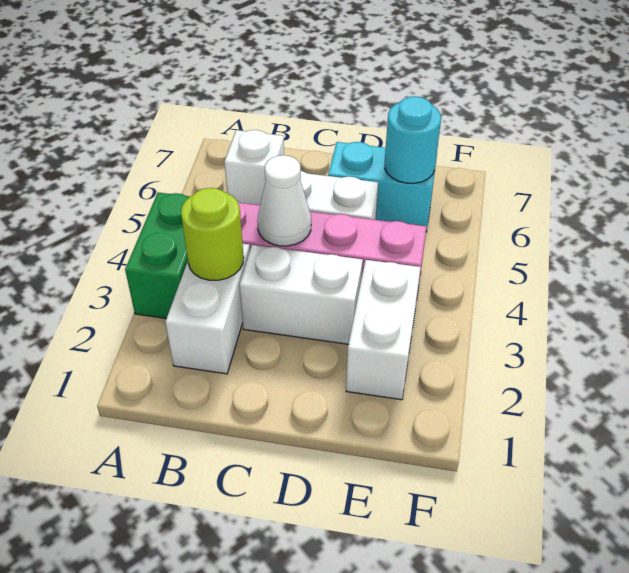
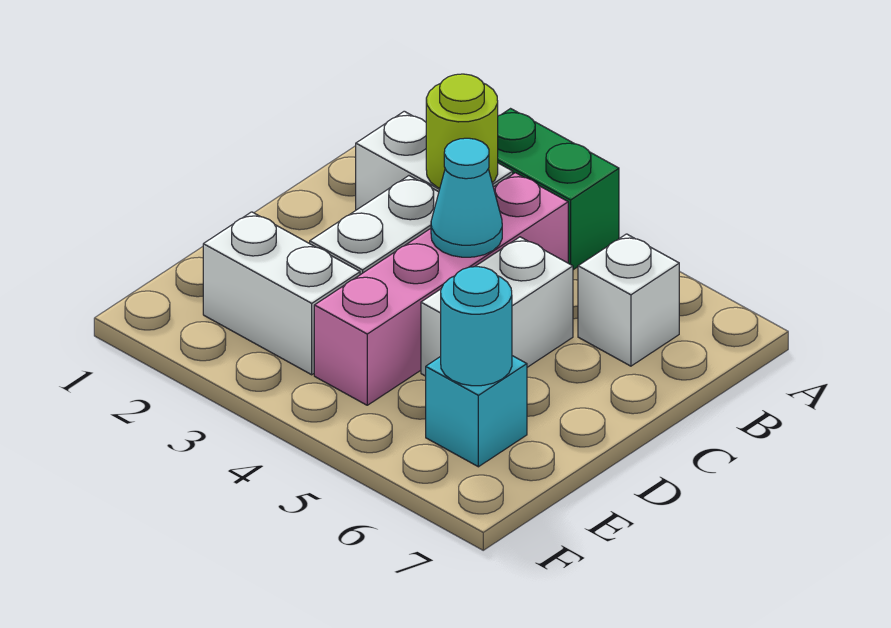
white cone C4 level 2 -> cyan cone C4 level 2
cyan brick D6:E6 level 1 -> cyan brick E6 level 1

